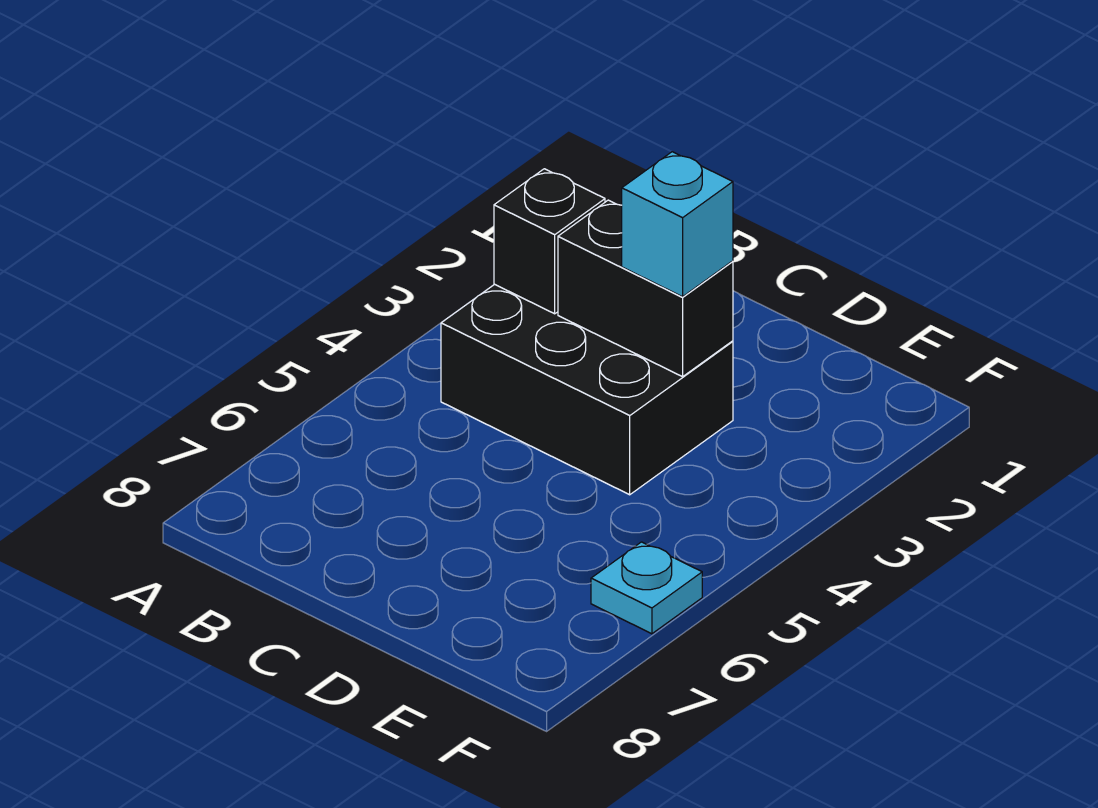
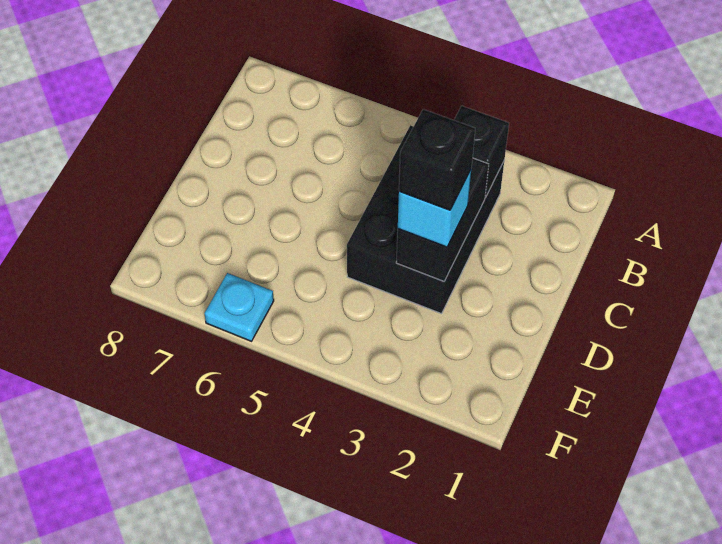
none -> black brick D3 level 4

